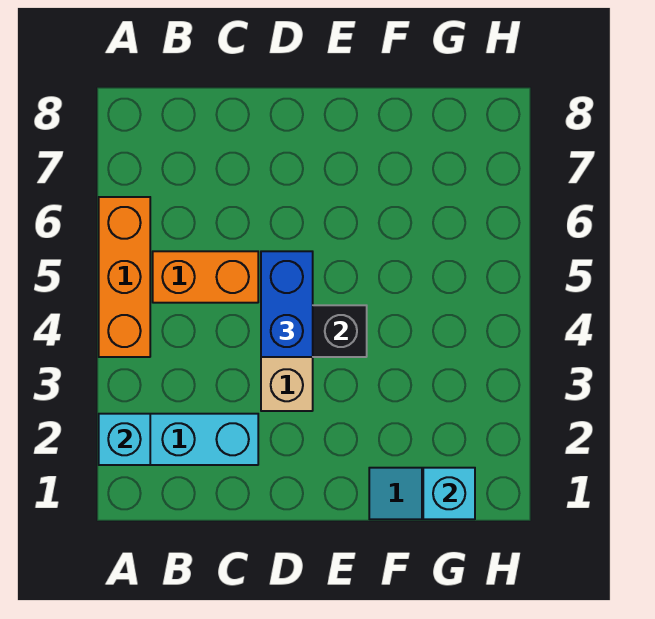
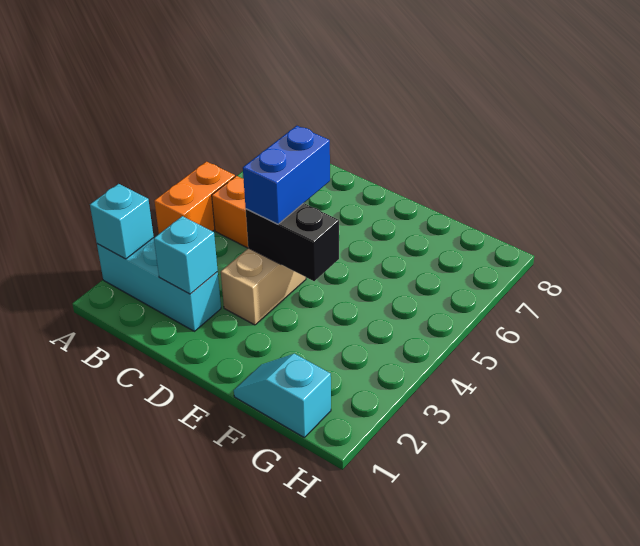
orange brick A4:A6 level 1 -> orange brick A4:A5 level 1
cyan brick G1 level 2 -> cyan brick C2 level 2

